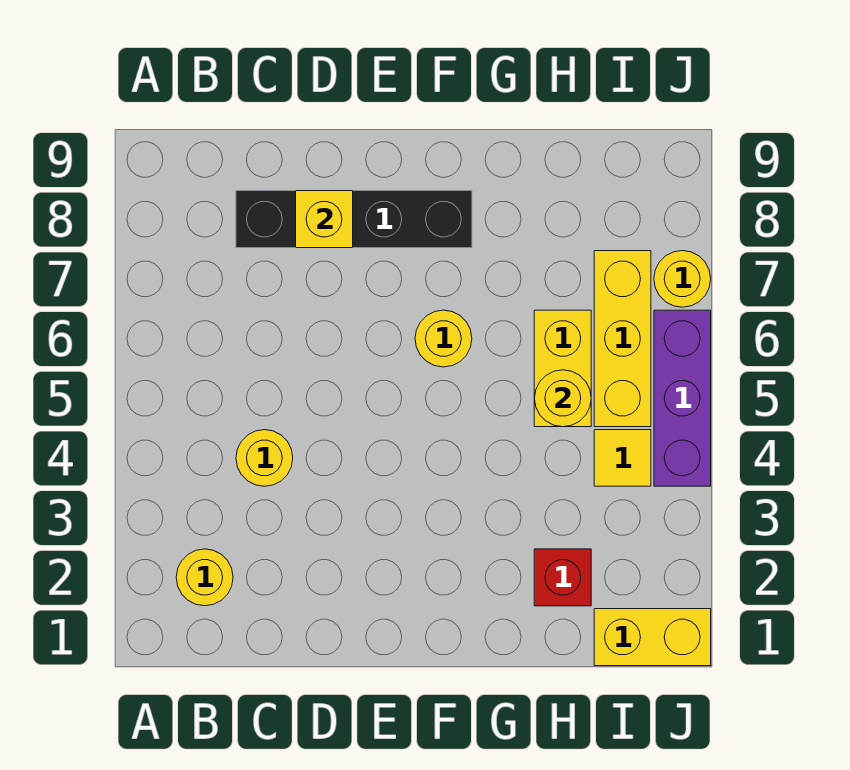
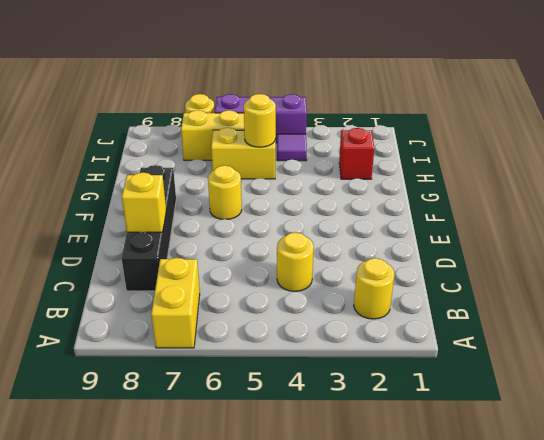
yellow brick I1:J1 level 1 -> yellow brick A7:B7 level 1
yellow tile I4 level 1 -> purple tile I4 level 1

